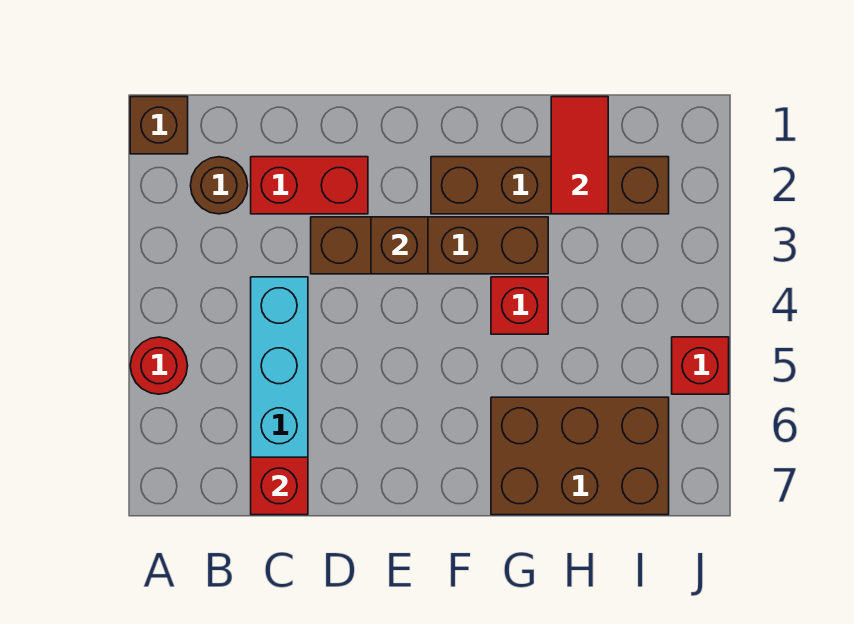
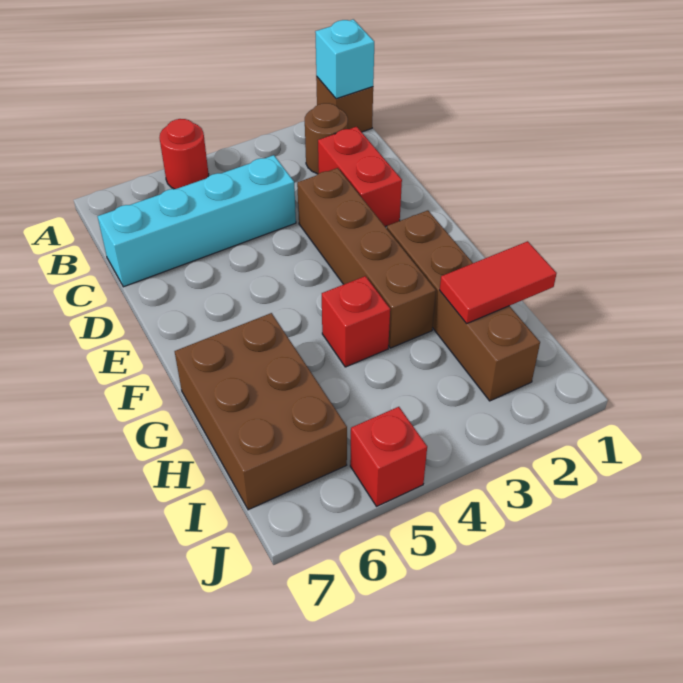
none -> cyan brick A1 level 2
red brick C7 level 2 -> none
brown brick E3 level 2 -> none

